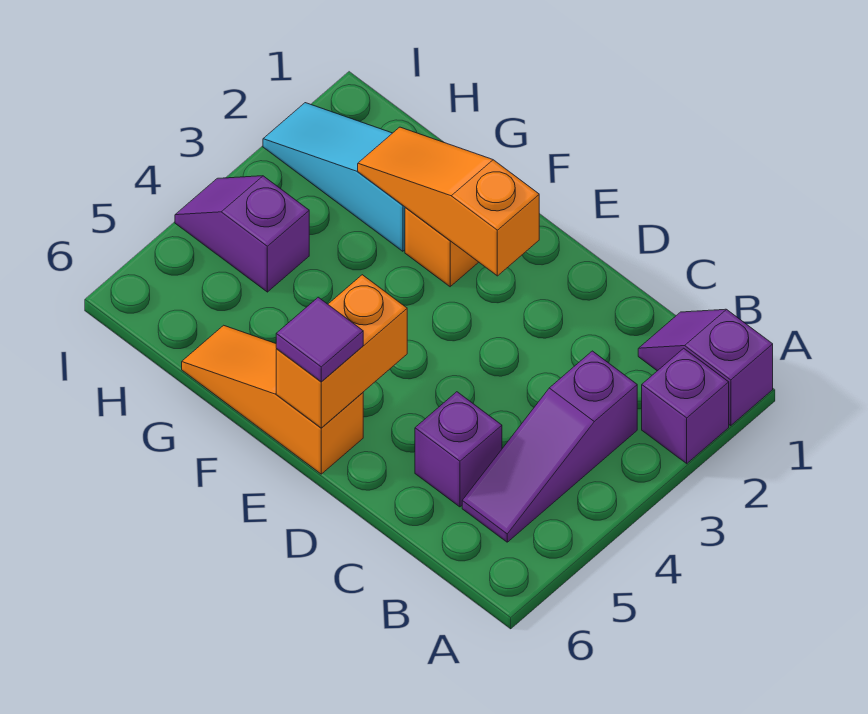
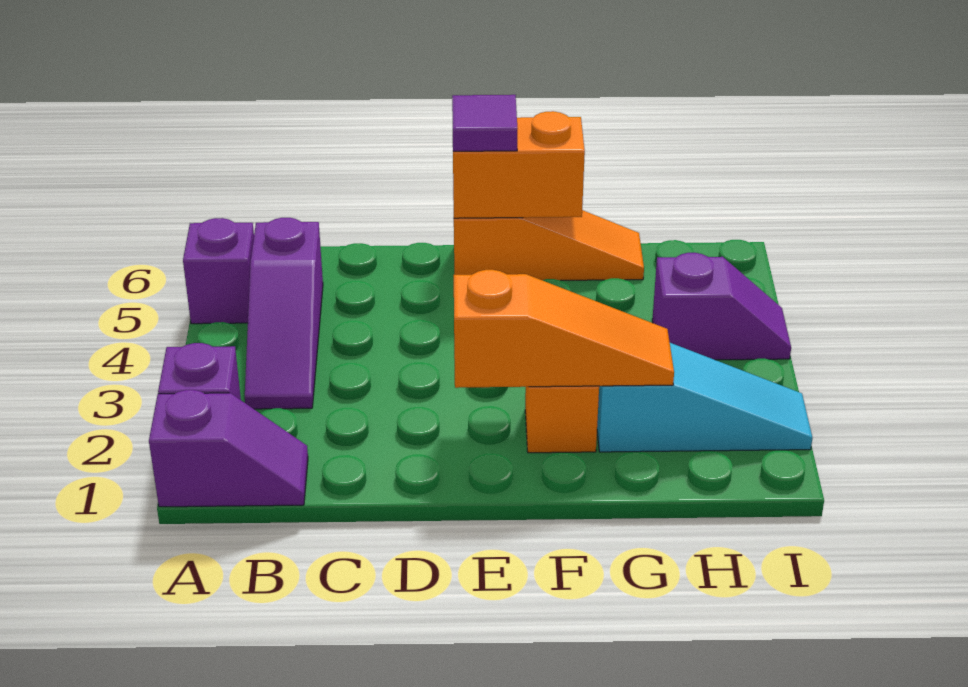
purple slope B3:B5 level 1 top 3 -> purple slope B3:B5 level 1 top 5
purple brick C5 level 1 -> purple brick A5 level 1
orange brick E5:E6 level 2 -> orange brick E6:F6 level 2

